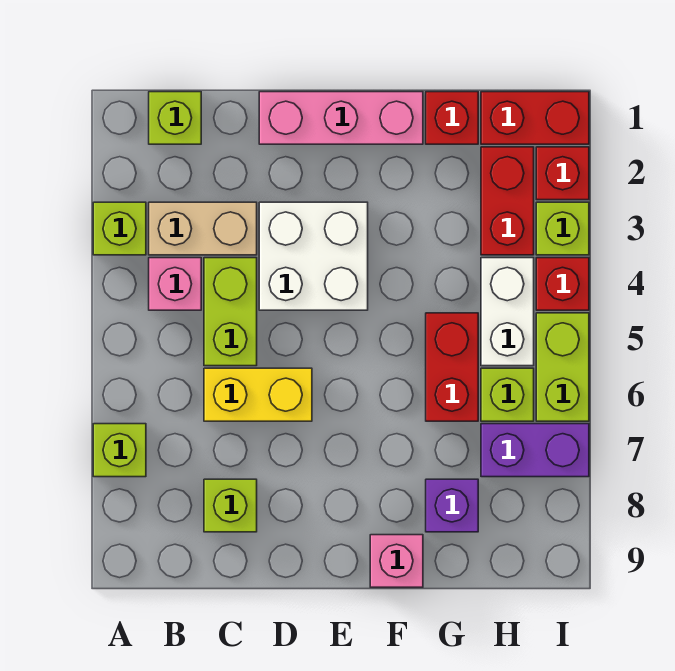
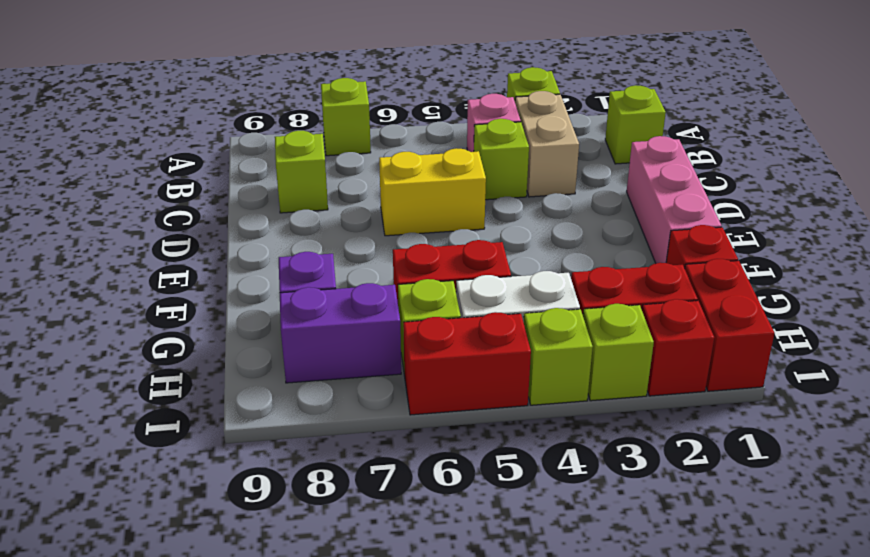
lime brick C4:C5 level 1 -> lime brick C4 level 1
yellow brick C6:D6 level 1 -> yellow brick D5:D6 level 1
white brick D3:E4 level 1 -> none
pink brick F9 level 1 -> none
purple brick H7:I7 level 1 -> purple brick H7:H8 level 1
red brick I4 level 1 -> lime brick I4 level 1
lime brick I5:I6 level 1 -> red brick I5:I6 level 1

